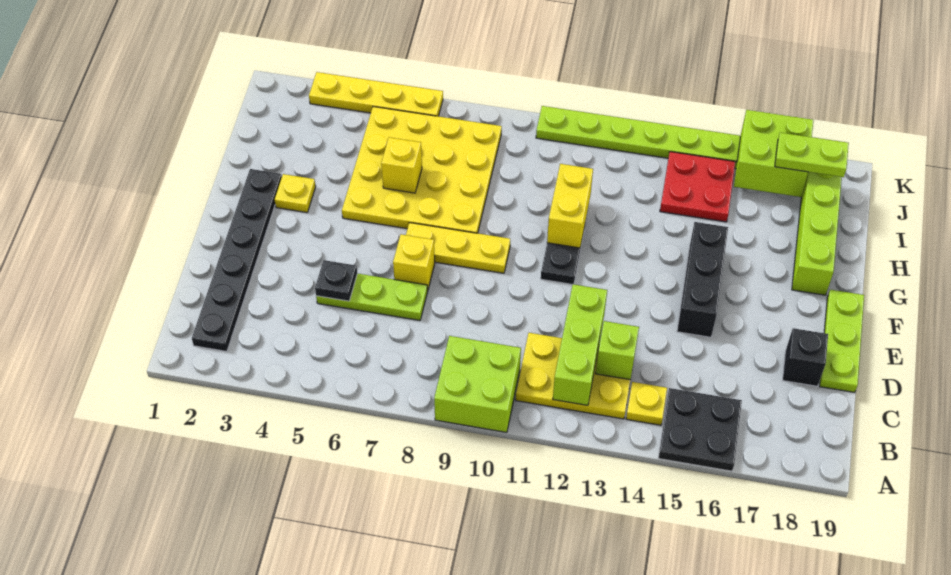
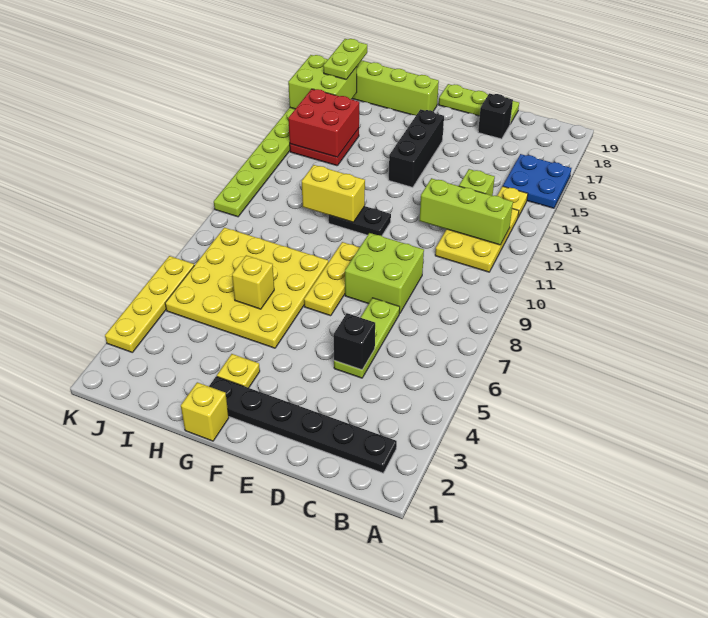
lime brick A9:B10 level 1 -> lime brick D8:E9 level 1
black plate A15:B16 level 1 -> blue plate A15:B16 level 1
black plate D5 level 2 -> black brick D5 level 2
yellow brick E7 level 1 -> yellow brick G1 level 1
black brick E15:G15 level 1 -> black brick F14:F16 level 1
none -> red brick I14:J15 level 2

